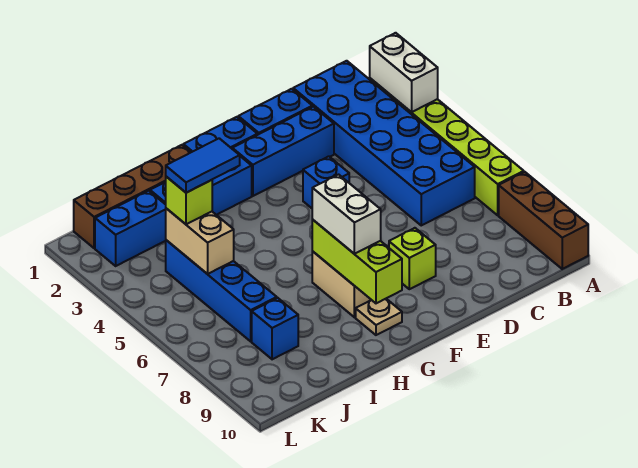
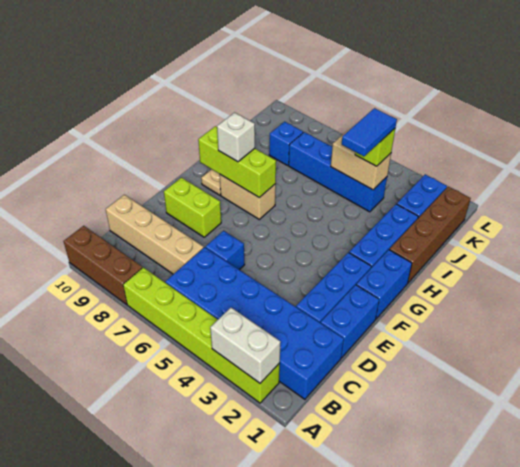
none -> tan brick C7:C10 level 1
blue brick E4 level 1 -> blue brick D6 level 1
lime brick E8 level 1 -> lime brick E8:E9 level 1
white brick G7:G8 level 3 -> white brick G8 level 3

